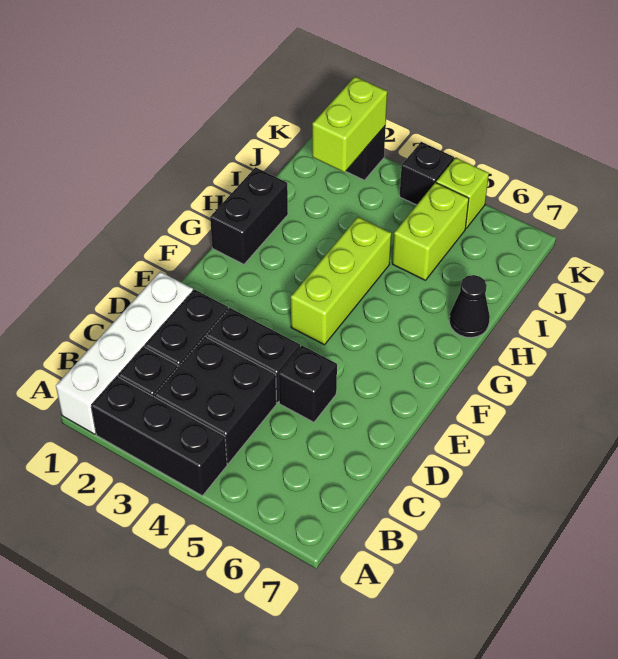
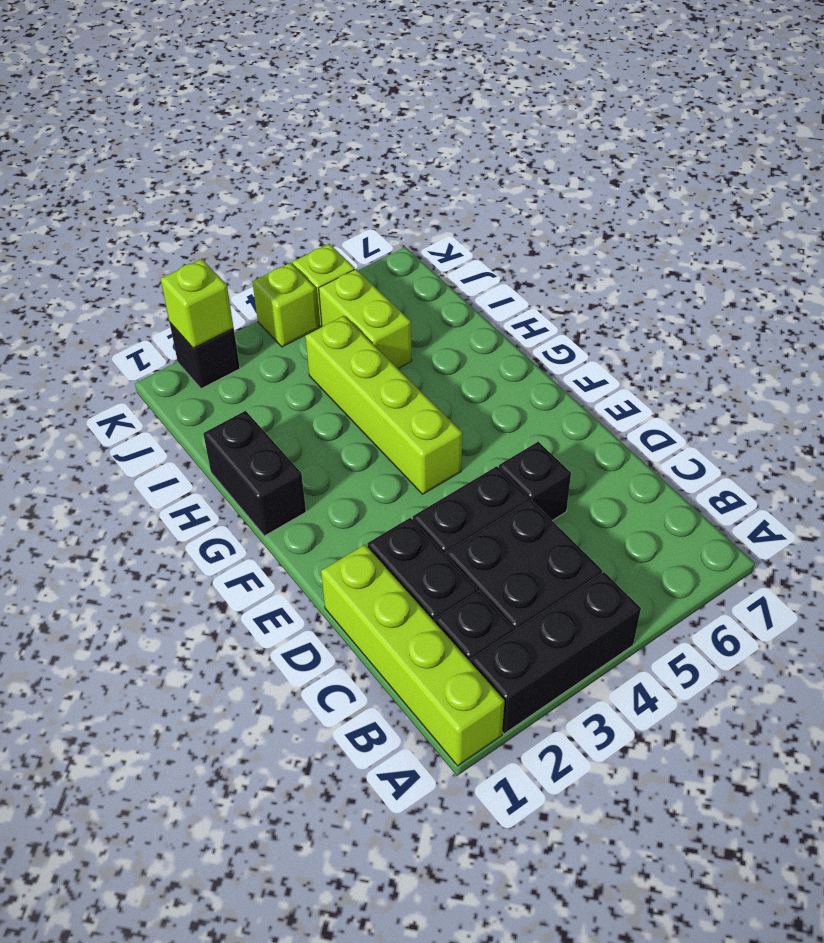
white brick A1:D1 level 1 -> lime brick A1:D1 level 1
lime brick F4:H4 level 1 -> lime brick F4:I4 level 1
black cone H7 level 1 -> none
lime brick J2:K2 level 2 -> lime brick K2 level 2
black brick K4 level 1 -> lime brick K4 level 1

